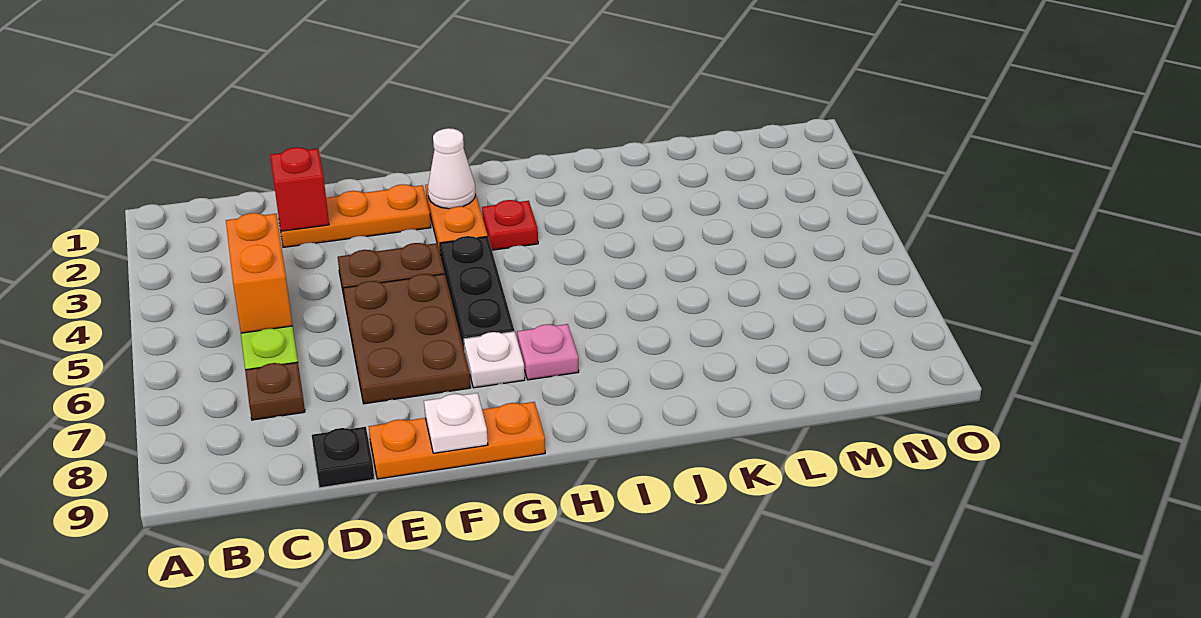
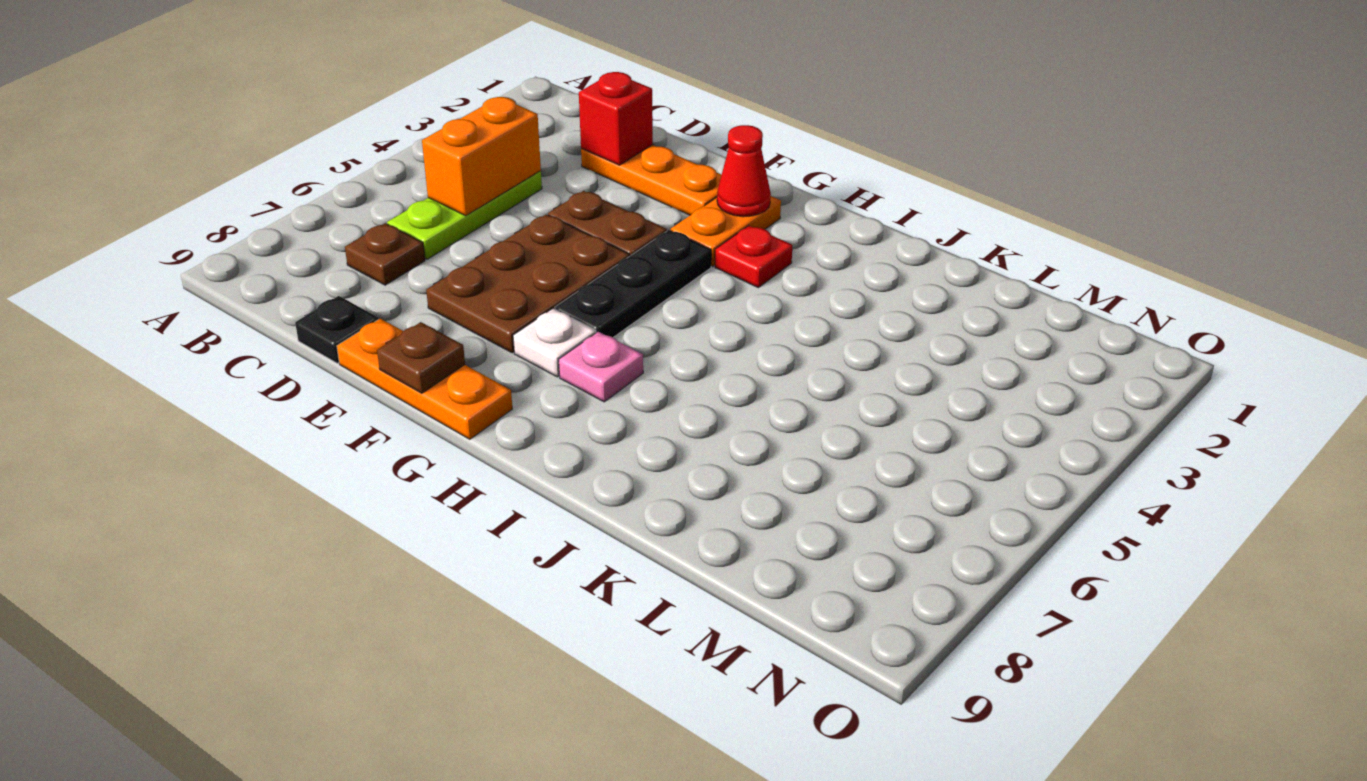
white plate F9 level 2 -> brown plate F9 level 2
white cone G2 level 2 -> red cone G2 level 2

